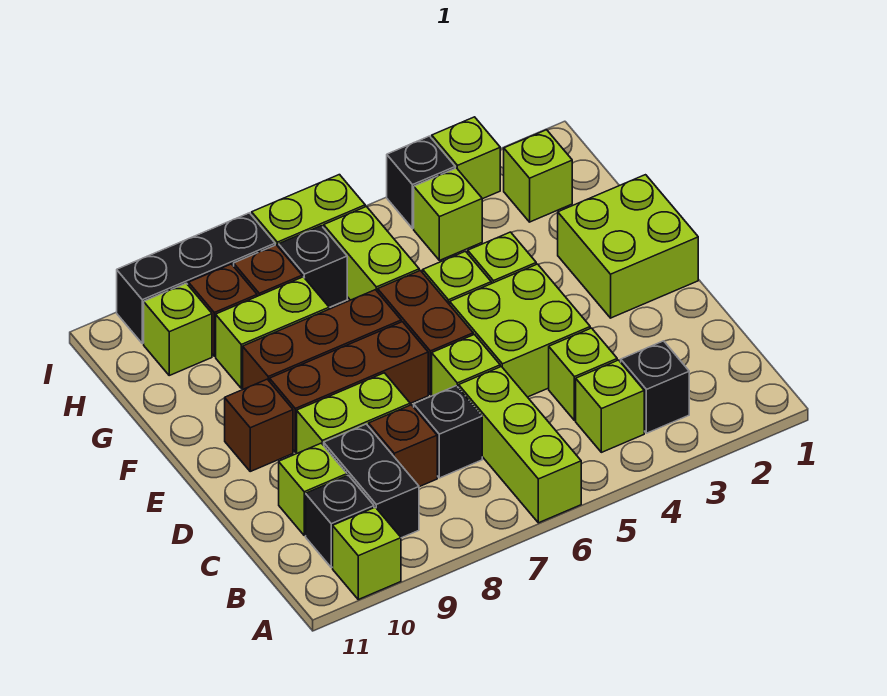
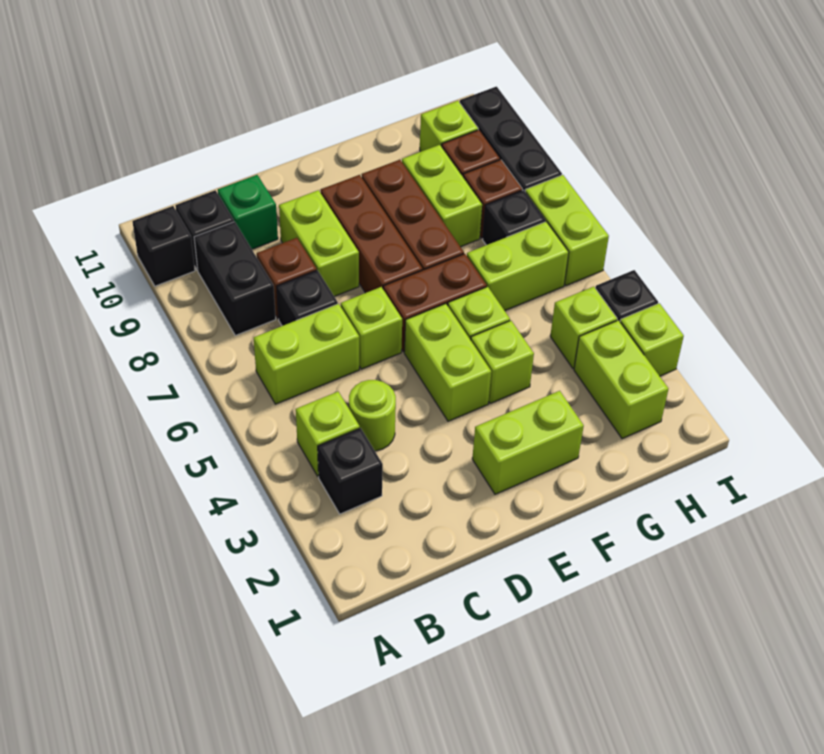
lime brick A6:C6 level 1 -> lime brick B6:C6 level 1
lime brick A10 level 1 -> black brick A10 level 1
black brick B9:C9 level 1 -> black brick B8:B9 level 1
lime brick C4 level 1 -> lime round brick C4 level 1
lime brick C10 level 1 -> green brick C10 level 1
lime brick D4:E5 level 1 -> lime brick E4:E5 level 1
lime brick E1:F2 level 1 -> lime brick E2:F2 level 1
brown brick E10 level 1 -> none
lime brick H2 level 1 -> lime brick H2:H3 level 1

